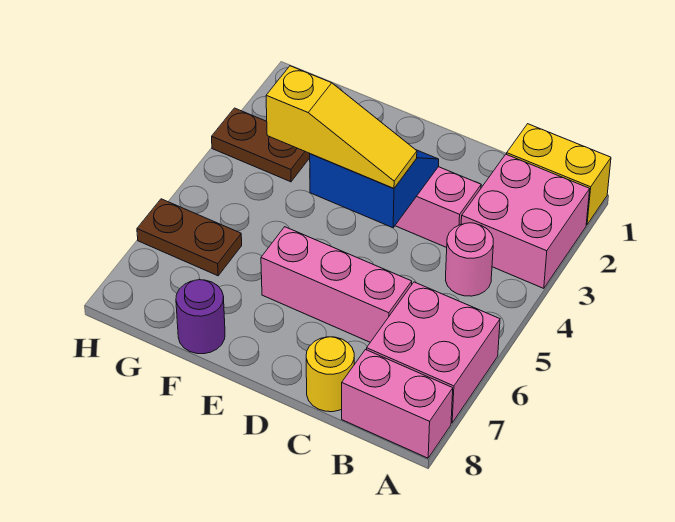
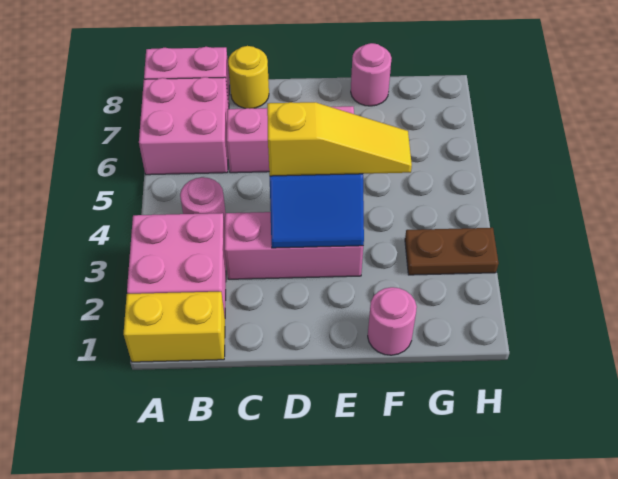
yellow slope D4:F4 level 3 top F -> yellow slope D4:F4 level 3 top D
none -> pink round brick F1 level 1
purple round brick F8 level 1 -> pink round brick F8 level 1
brown plate G6:H6 level 1 -> none

